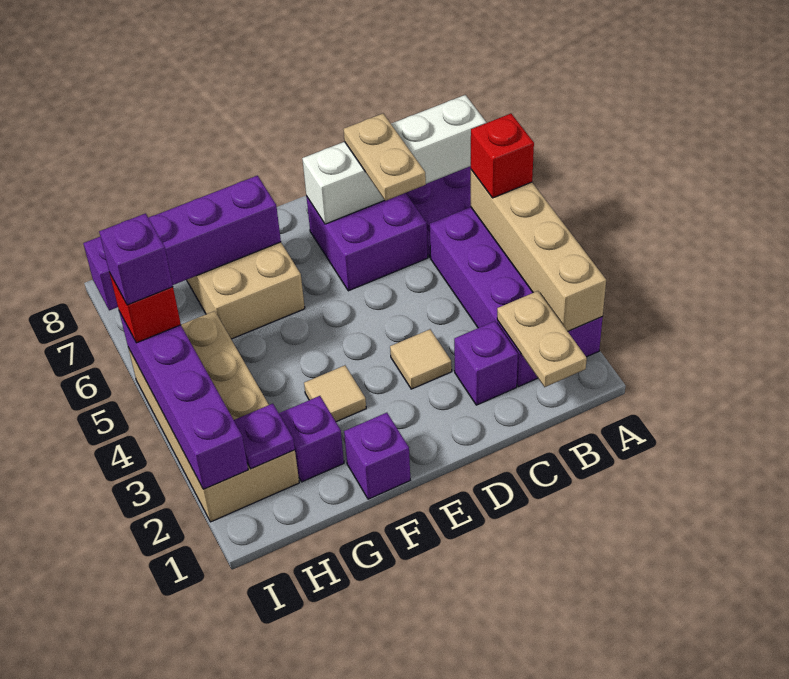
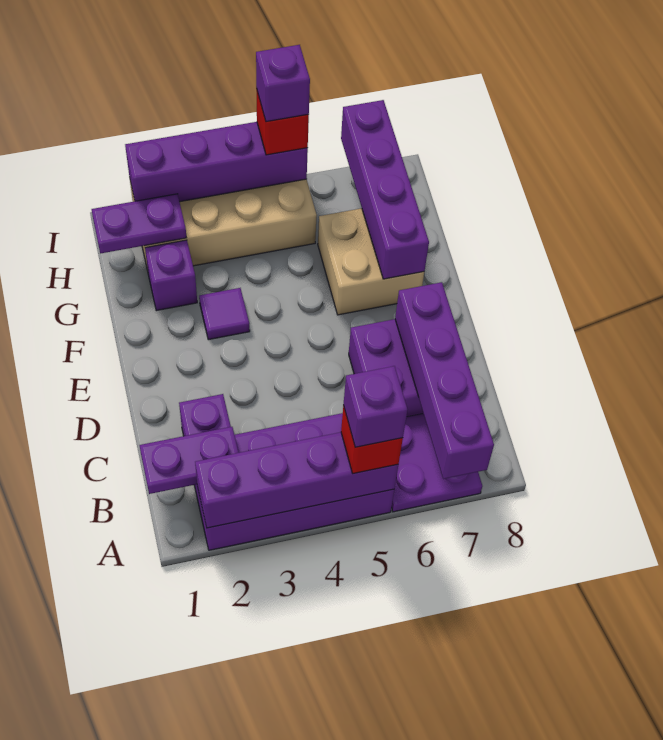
tan brick A2:A5 level 2 -> purple brick A2:A5 level 2
white brick A7:D7 level 2 -> purple brick A7:D7 level 2
tan plate B1:B2 level 2 -> purple plate B1:B2 level 2
tan plate C6:C7 level 3 -> none
tan tile D3 level 1 -> none
purple brick F1 level 1 -> purple brick A5 level 4
tan tile F3 level 1 -> purple tile F3 level 1
purple plate H2 level 2 -> purple plate H1:H2 level 2

